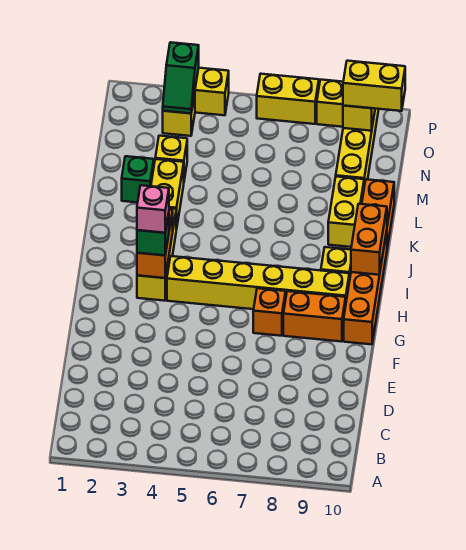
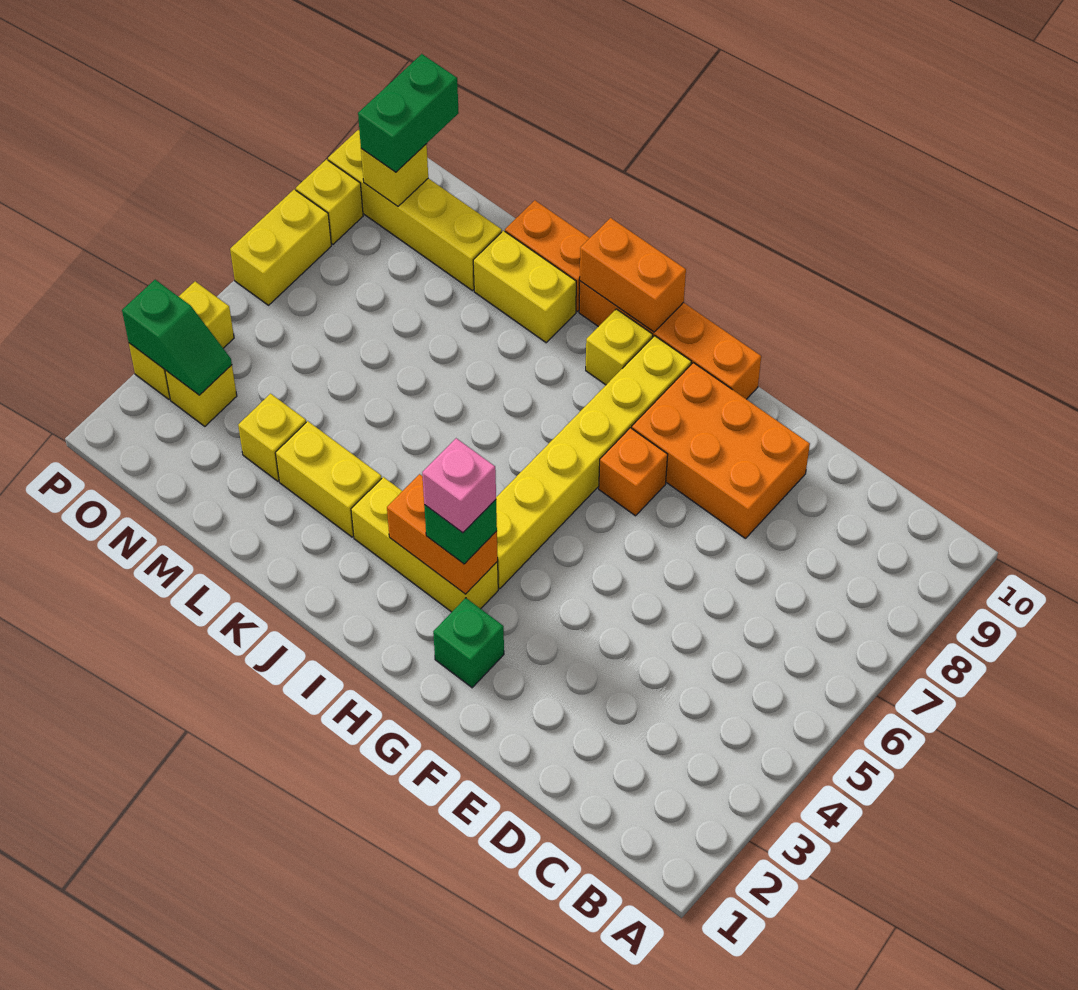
orange brick G8:G9 level 1 -> orange brick E8:G9 level 1
green brick L2 level 1 -> green brick G2 level 1
yellow brick O9:O10 level 3 -> green brick O9:O10 level 3

